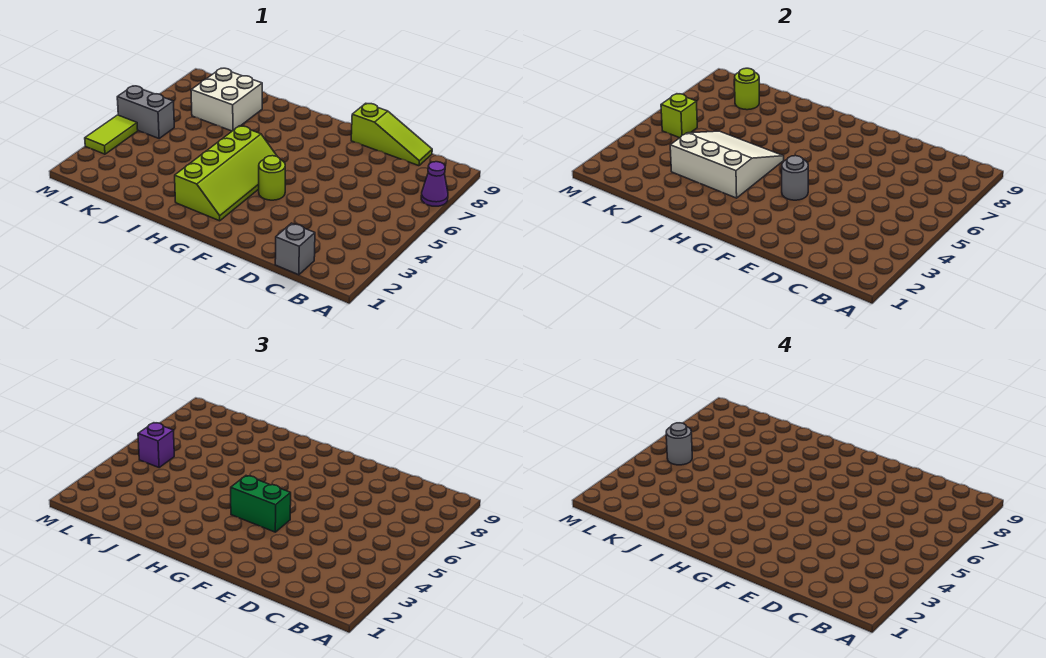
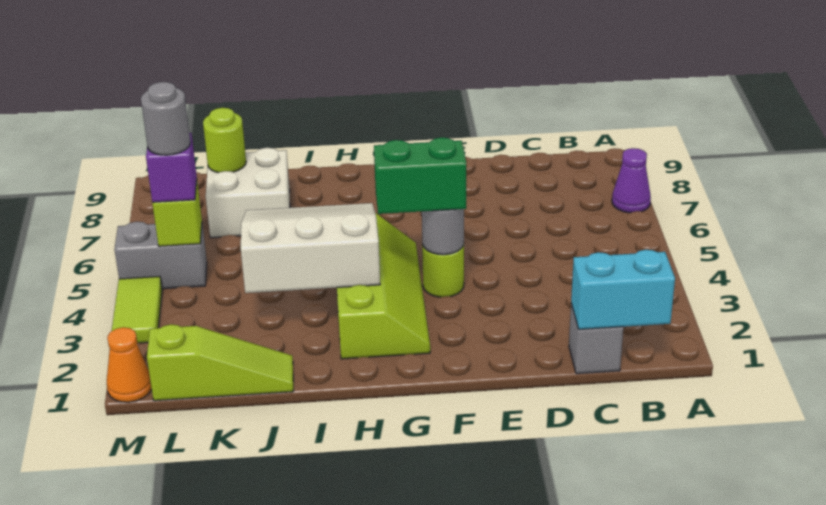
none -> cyan brick B1:C1 level 2
lime slope C9:E9 level 1 top E -> lime slope J1:L1 level 1 top L
none -> orange cone M1 level 1

